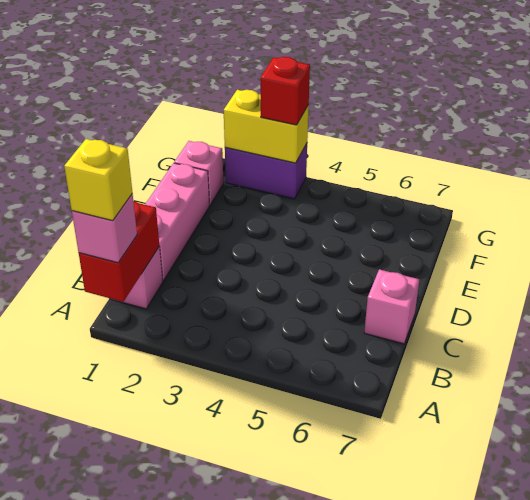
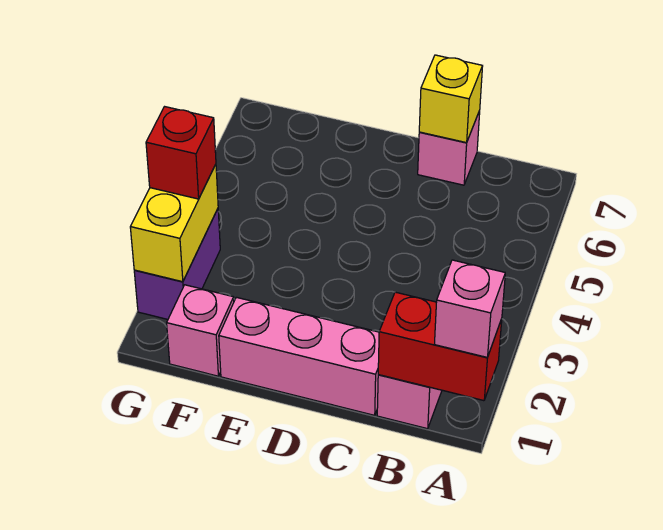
yellow brick A1 level 4 -> yellow brick C7 level 2

